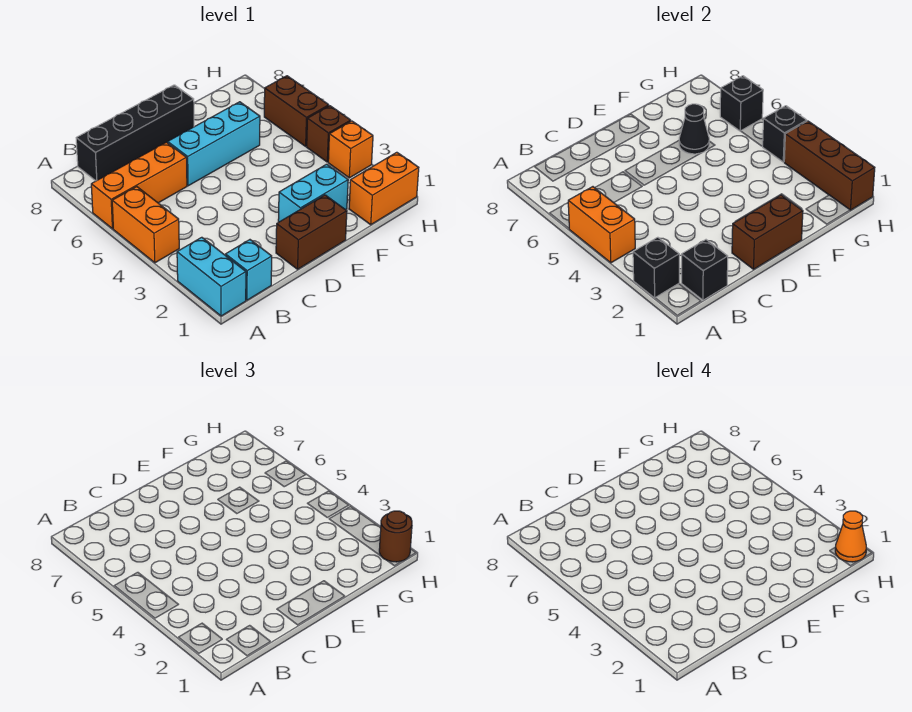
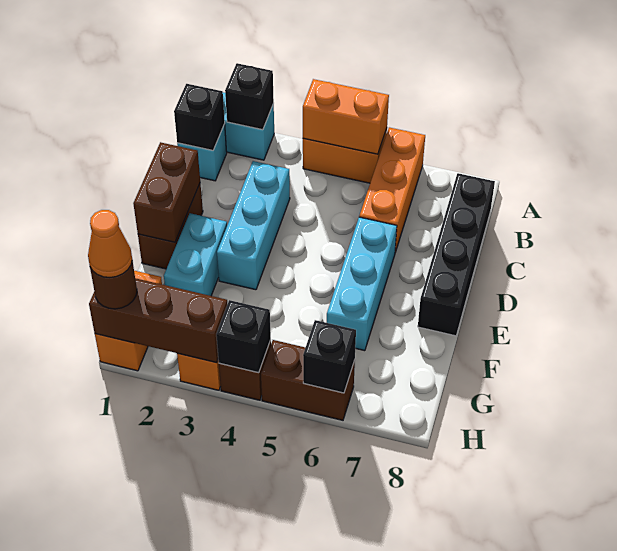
none -> cyan brick C3:E3 level 1
black cone F6 level 2 -> none

